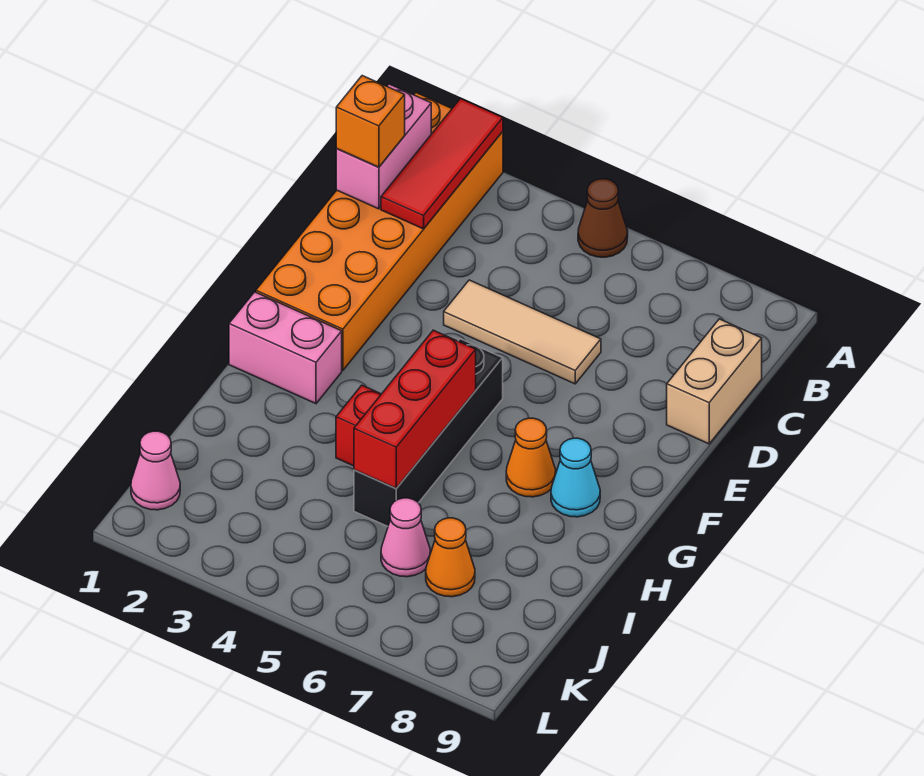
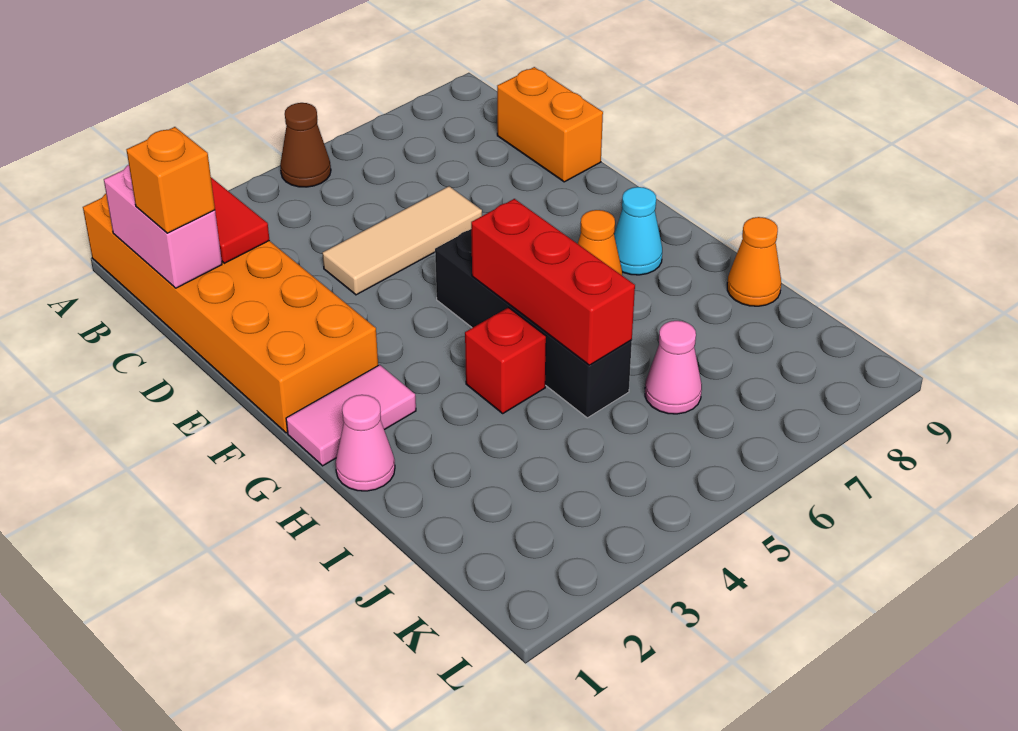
tan brick C9:D9 level 1 -> orange brick C9:D9 level 1
pink brick G1:G2 level 1 -> pink tile G1:G2 level 1
orange cone J7 level 1 -> orange cone I9 level 1
pink cone K1 level 1 -> pink cone H1 level 1

